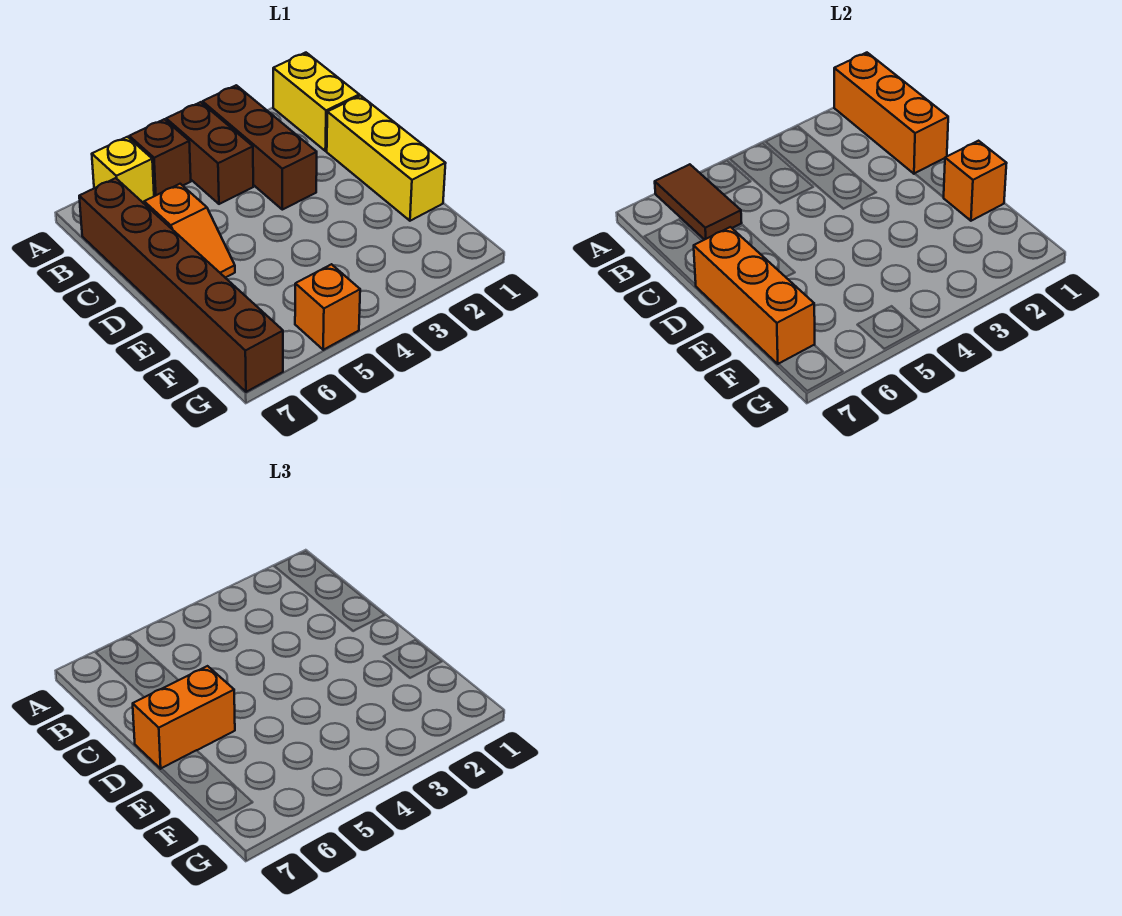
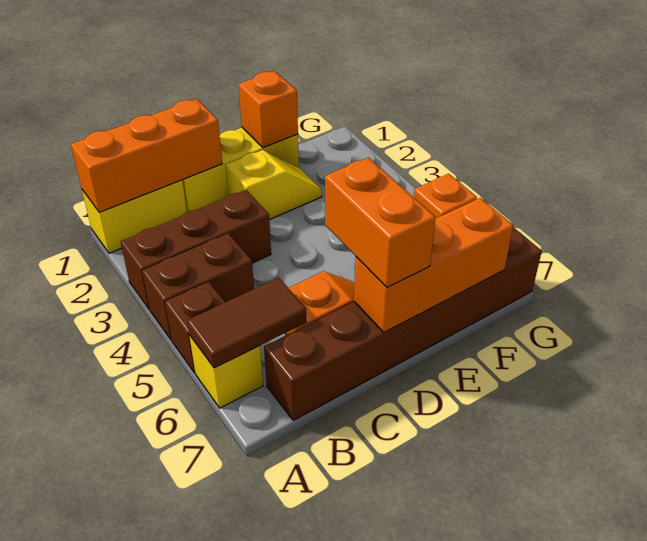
none -> yellow slope D2:E2 level 1 top D

